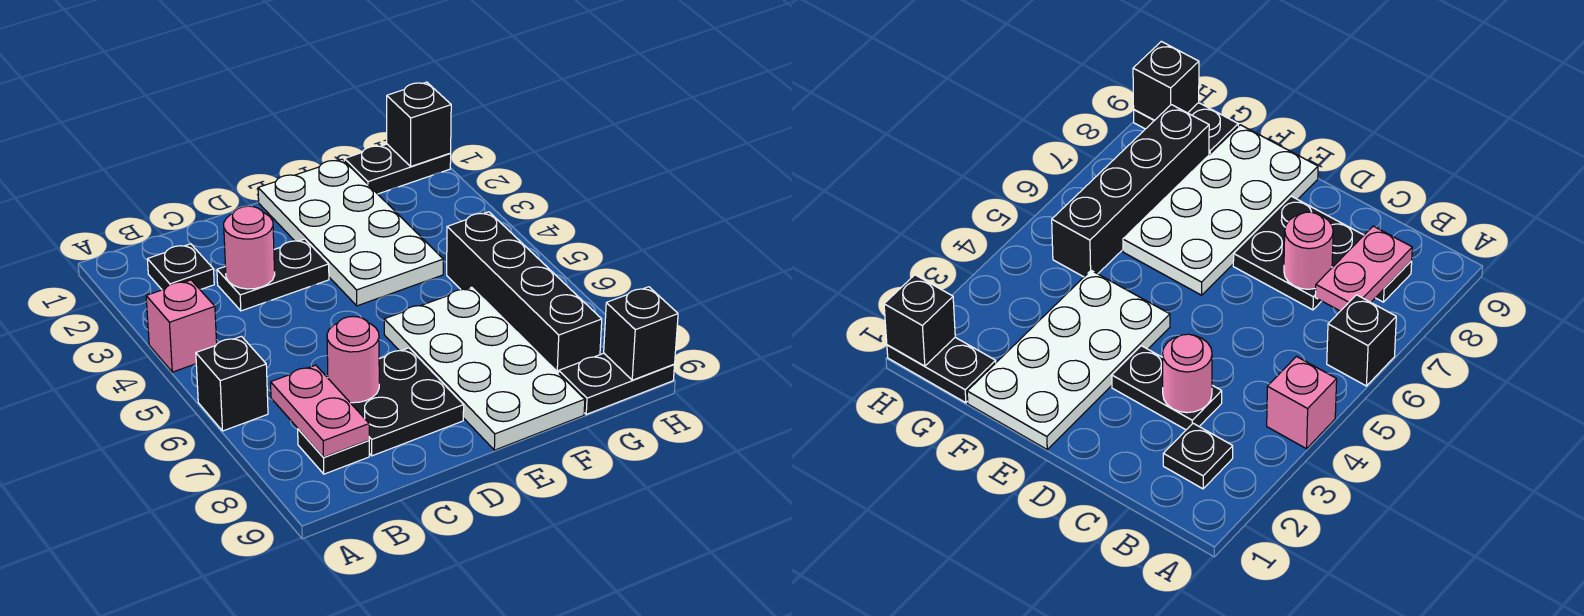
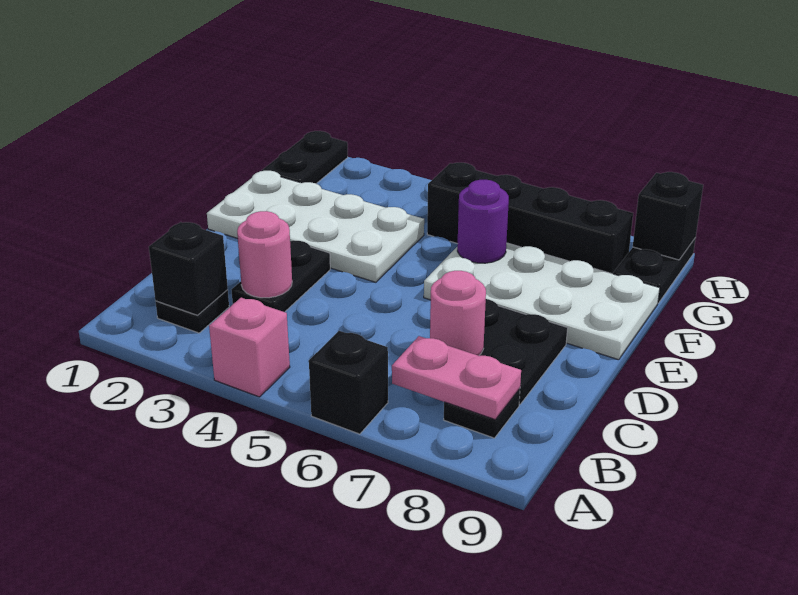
none -> purple round brick F6 level 2
black brick H1 level 2 -> black brick B2 level 2

